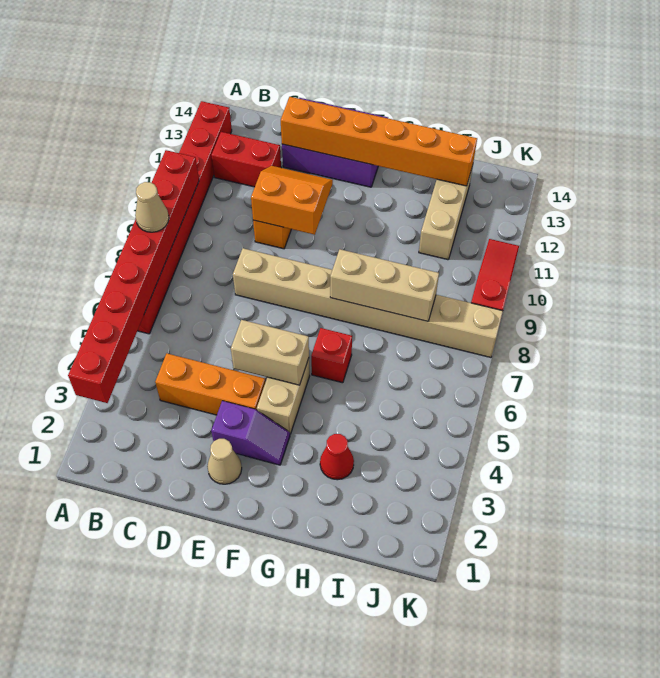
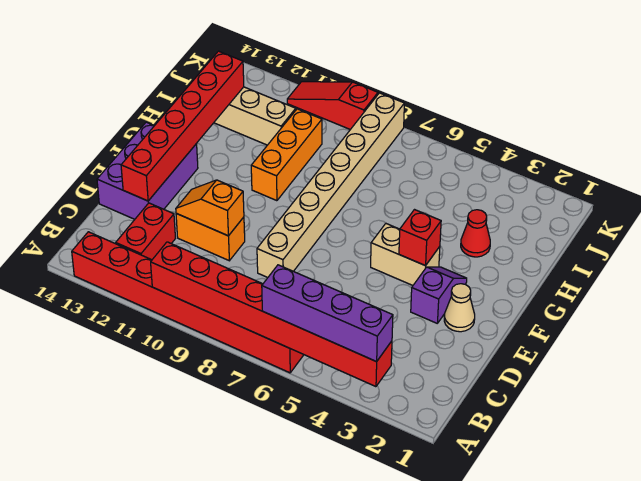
none -> purple brick A3:A6 level 3
tan cone A8 level 3 -> none
orange brick C4:E4 level 1 -> orange brick G10:I10 level 1
orange slope D10:E11 level 2 top 10 -> orange slope D10:D11 level 2 top 10
orange brick D13:I13 level 2 -> red brick D13:I13 level 2
tan brick E5:F5 level 2 -> none
red brick G6 level 1 -> red brick F4 level 2
tan brick G8:I8 level 2 -> none

